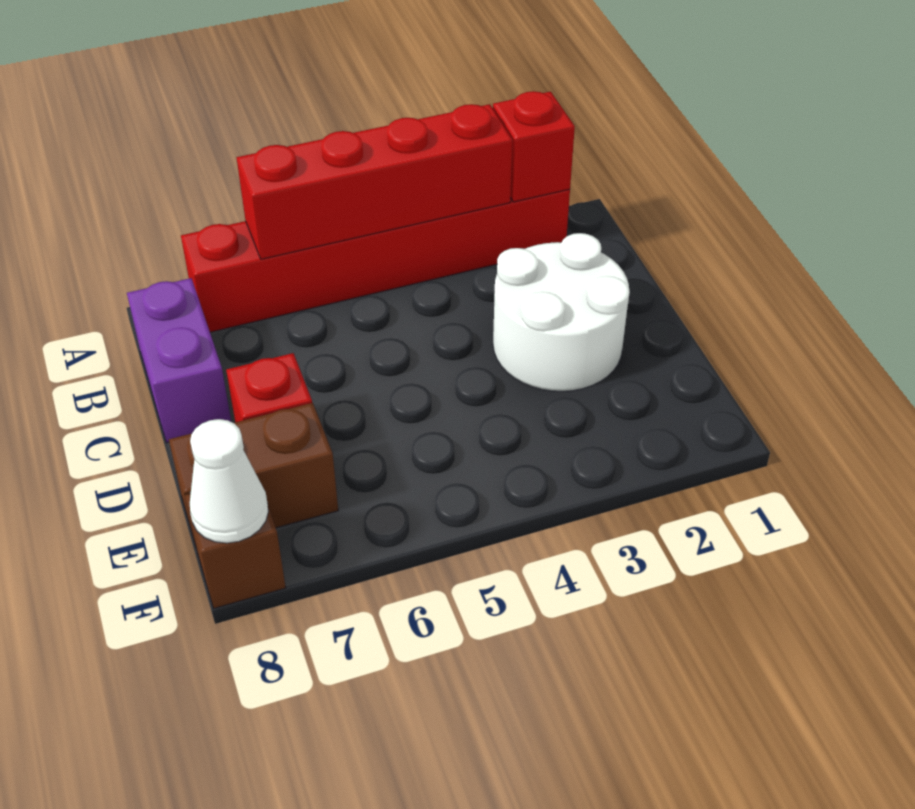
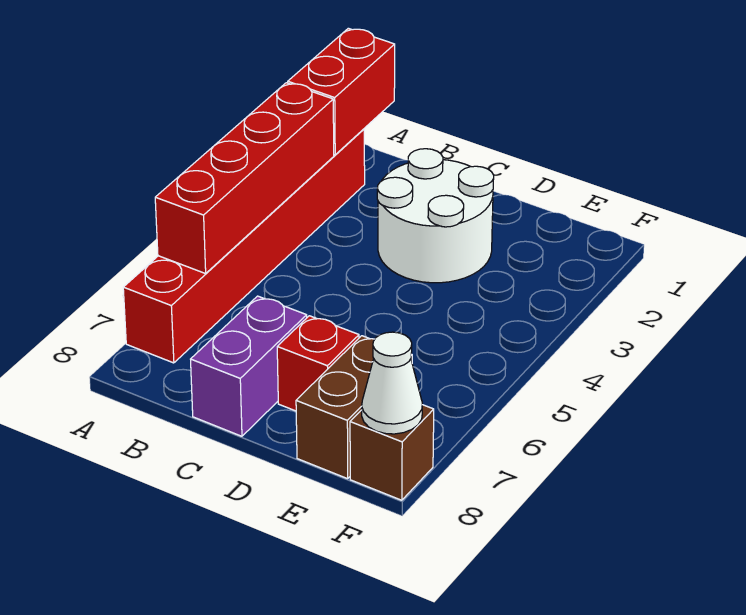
red brick A2 level 2 -> red brick A1:A2 level 2
purple brick B8:C8 level 1 -> purple brick C7:C8 level 1

